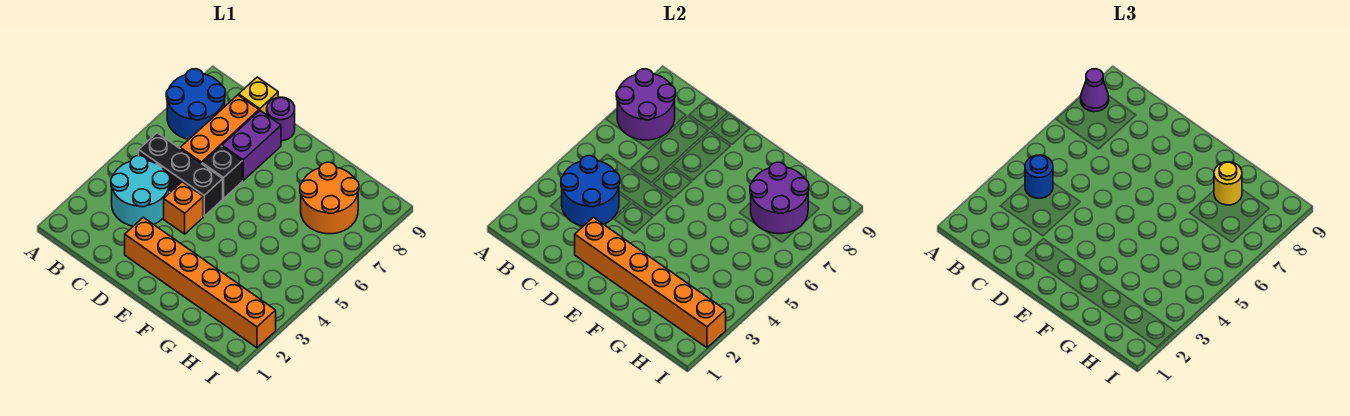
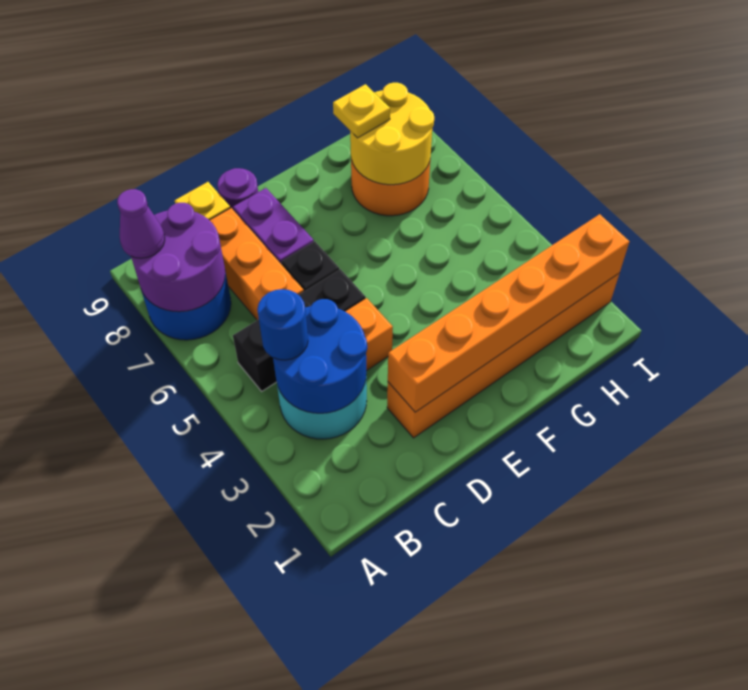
purple round brick G7:H8 level 2 -> yellow round brick G7:H8 level 2
yellow round brick G8 level 3 -> yellow plate G8 level 3

